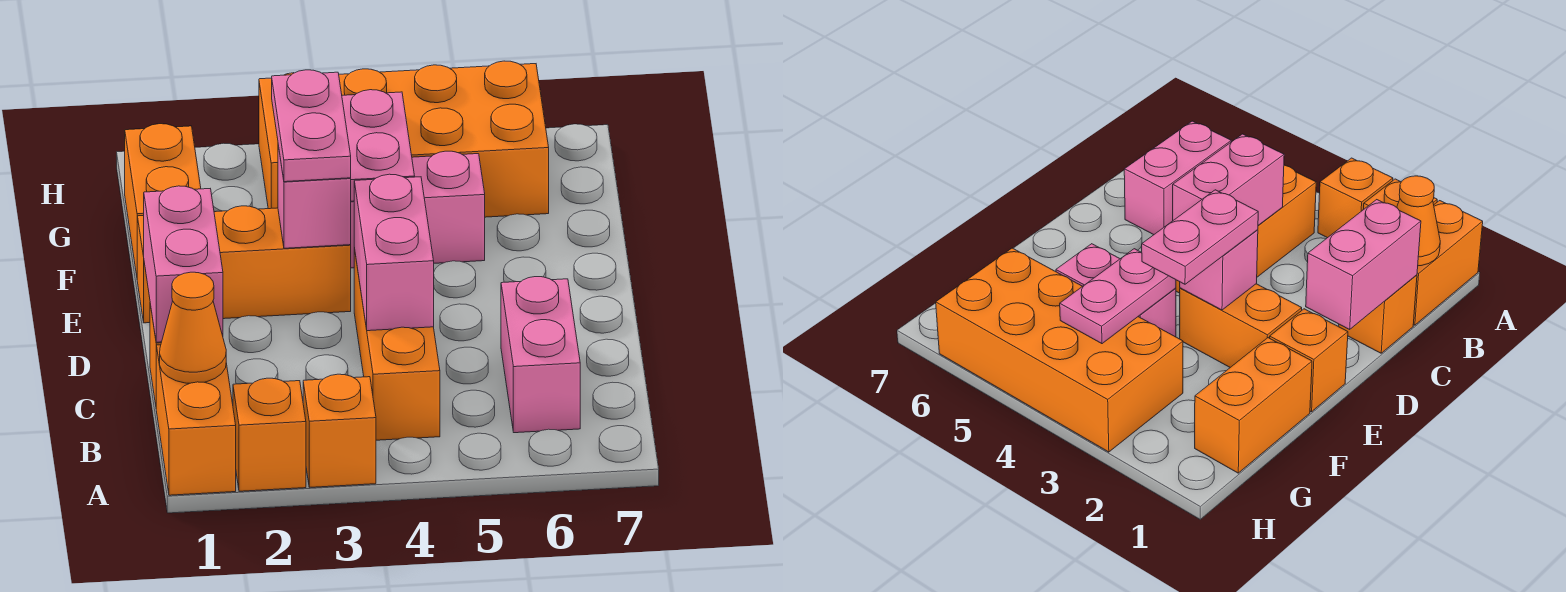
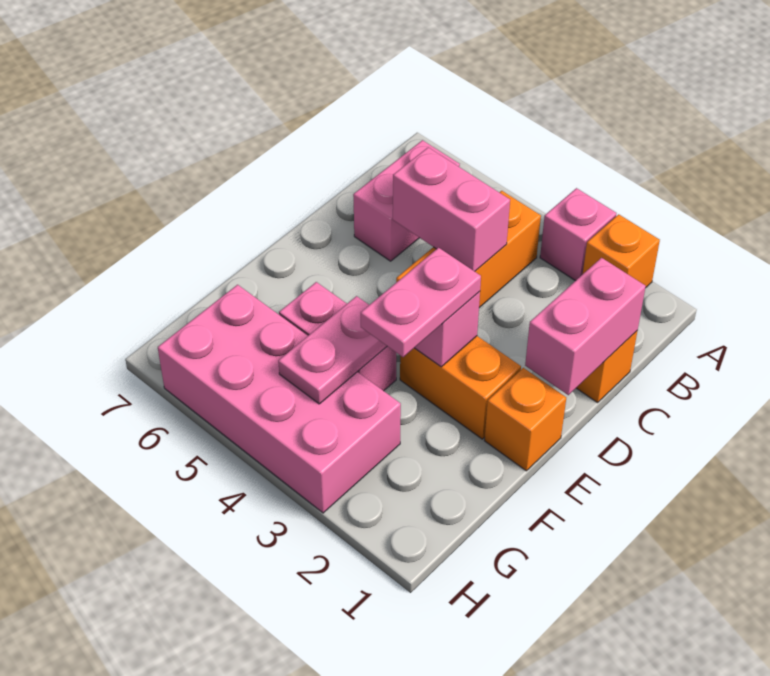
orange brick A1:B1 level 1 -> none
orange brick A3 level 1 -> pink brick A3 level 1
orange cone B1 level 2 -> none
pink brick C4:D4 level 2 -> pink brick C4:C5 level 2
orange brick F1:G1 level 1 -> none
orange brick G3:H6 level 1 -> pink brick G3:H6 level 1

